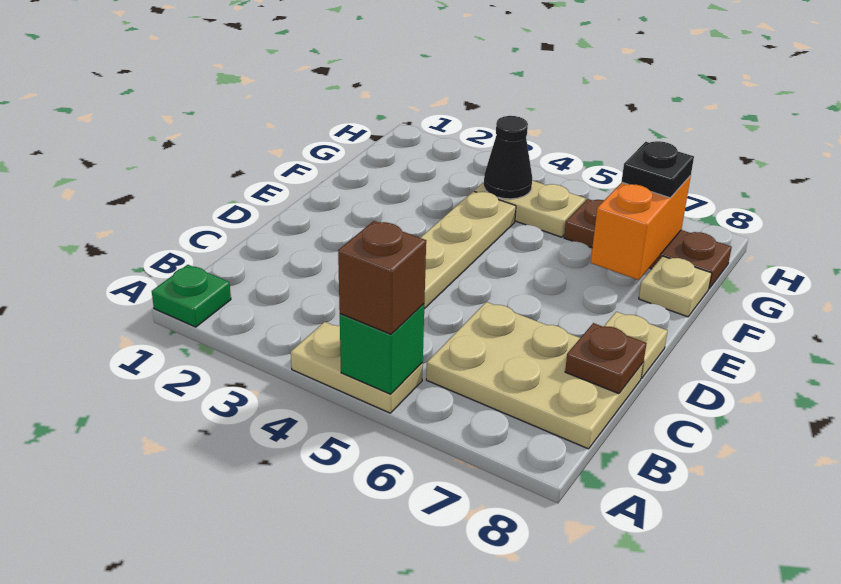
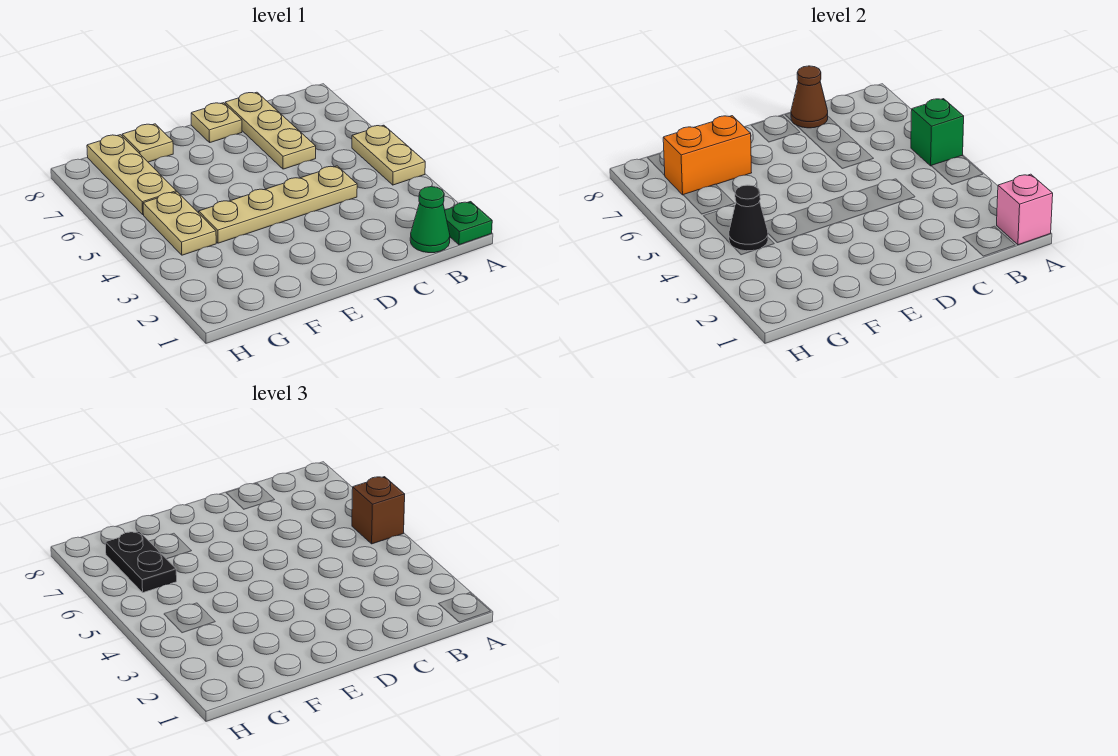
none -> pink brick A1 level 2
none -> green cone B1 level 1
tan plate B6:C8 level 1 -> tan plate C6:C8 level 1
brown plate C8 level 2 -> brown cone C8 level 2
brown plate G6:G8 level 1 -> tan plate G6:G8 level 1
black plate G7 level 3 -> black plate G6:G7 level 3

